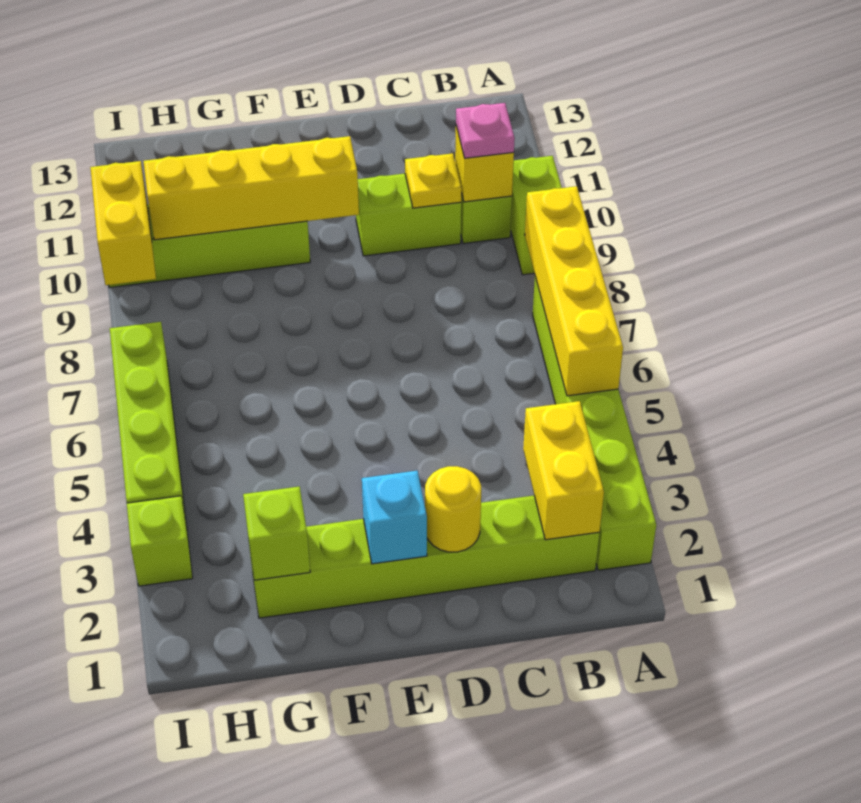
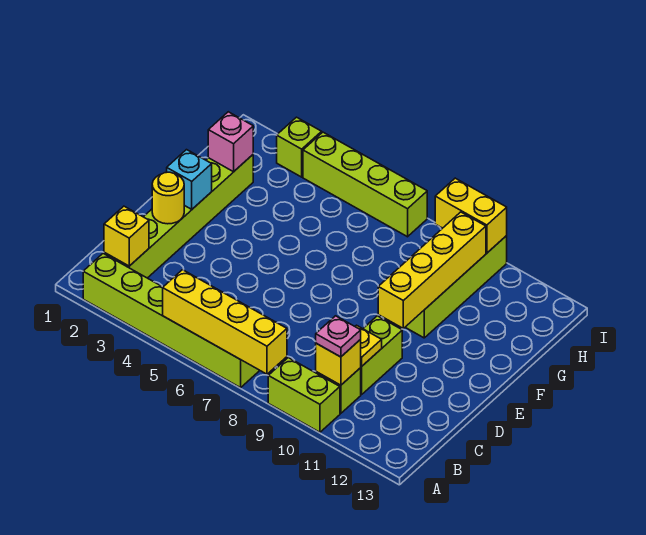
yellow brick B2:B3 level 2 -> yellow brick B2 level 2
lime brick G2 level 2 -> pink brick G2 level 2

